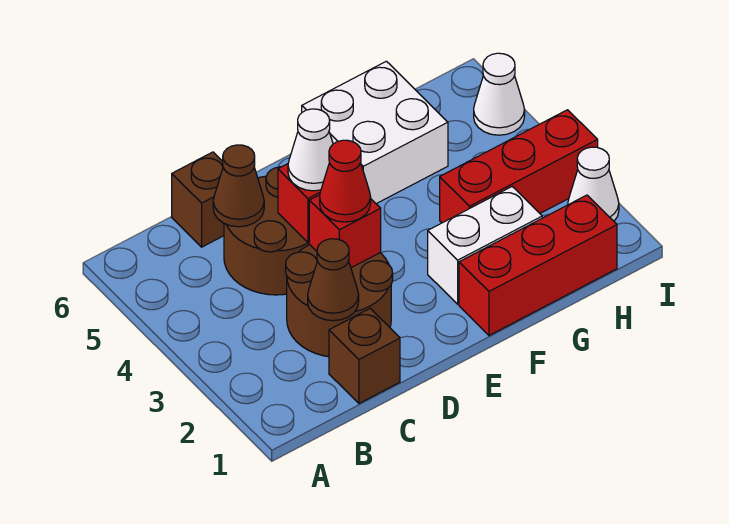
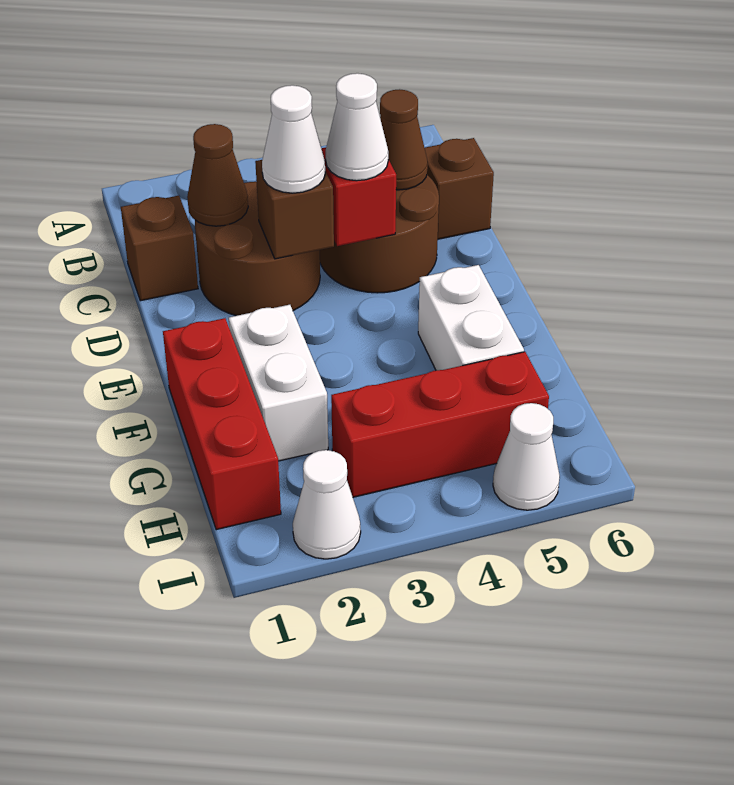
red brick D3 level 2 -> brown brick D3 level 2
red cone D3 level 3 -> white cone D3 level 3
white brick F5:G6 level 1 -> white brick F5:G5 level 1
red brick G3:I3 level 1 -> red brick H3:H5 level 1

